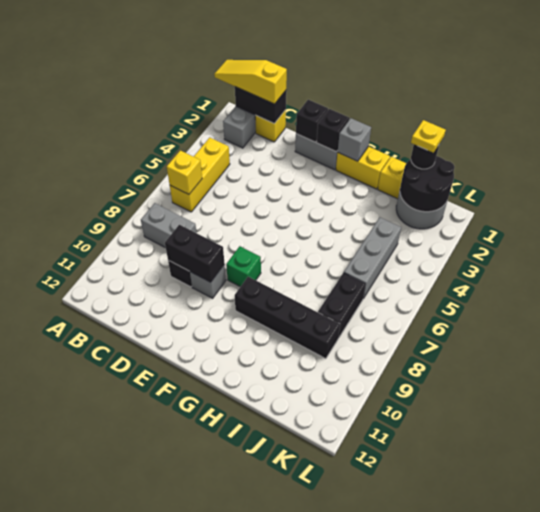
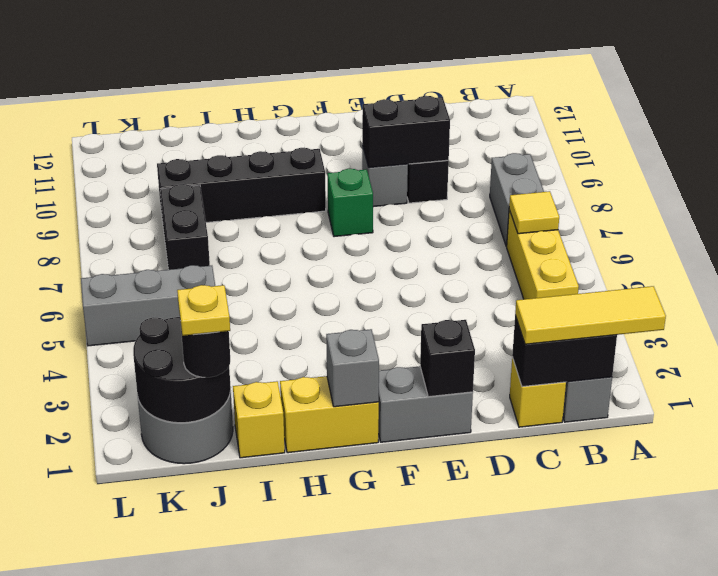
yellow slope A1:C1 level 3 top C -> yellow tile A1:C1 level 3
yellow brick B6 level 2 -> yellow tile B6 level 2
grey brick B8:C8 level 1 -> grey brick B7:B8 level 1
black brick F1 level 2 -> none
grey brick J4:J6 level 1 -> grey brick J5:L5 level 1

